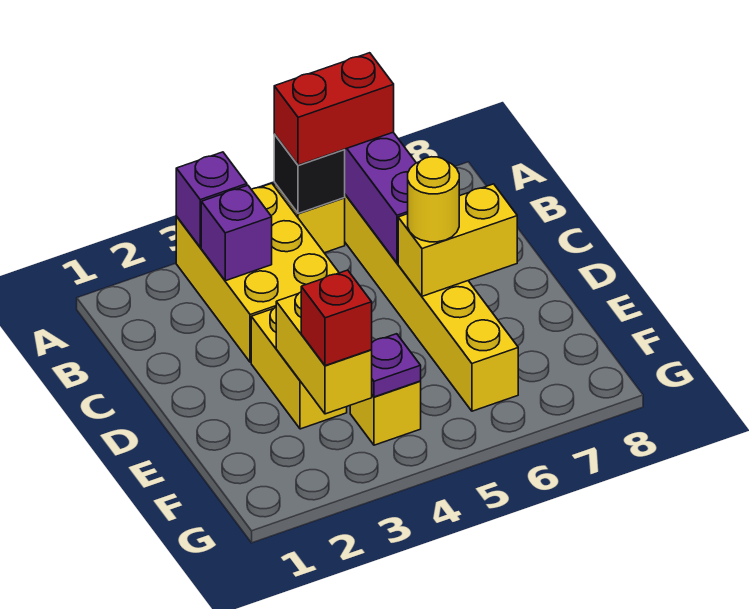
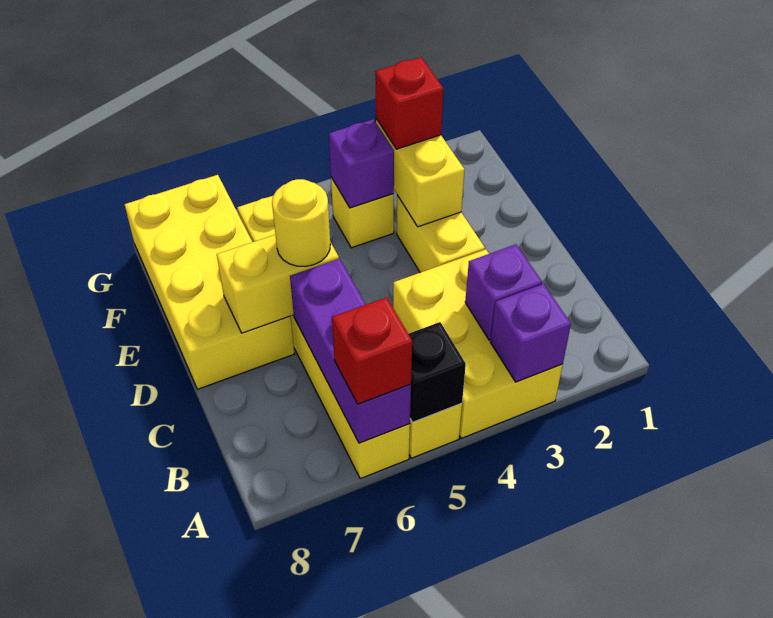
red brick A5:A6 level 3 -> red brick A6 level 3
none -> yellow brick D7:G8 level 1
purple plate F4 level 2 -> purple brick F4 level 2

